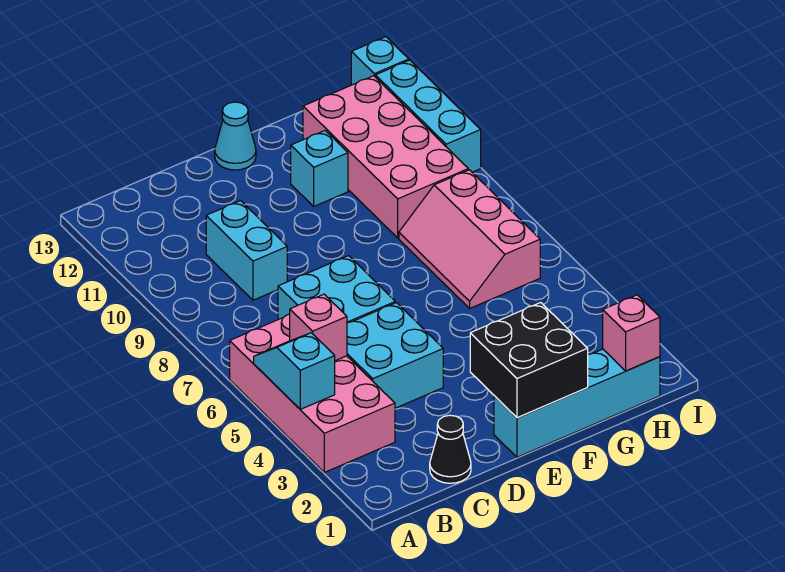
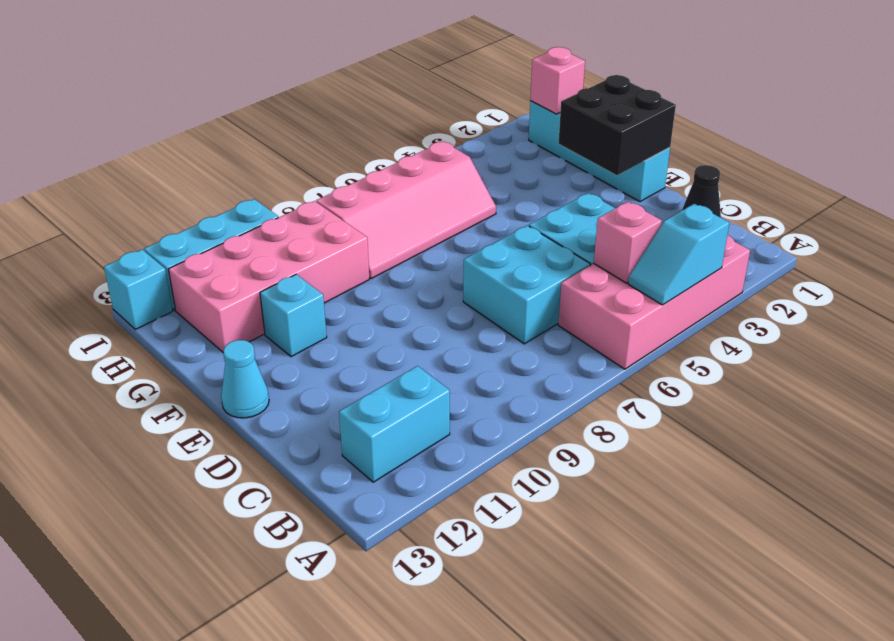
cyan brick C9:C10 level 1 -> cyan brick B11:B12 level 1
pink slope G6:H8 level 1 top H -> pink slope G5:H8 level 1 top H

